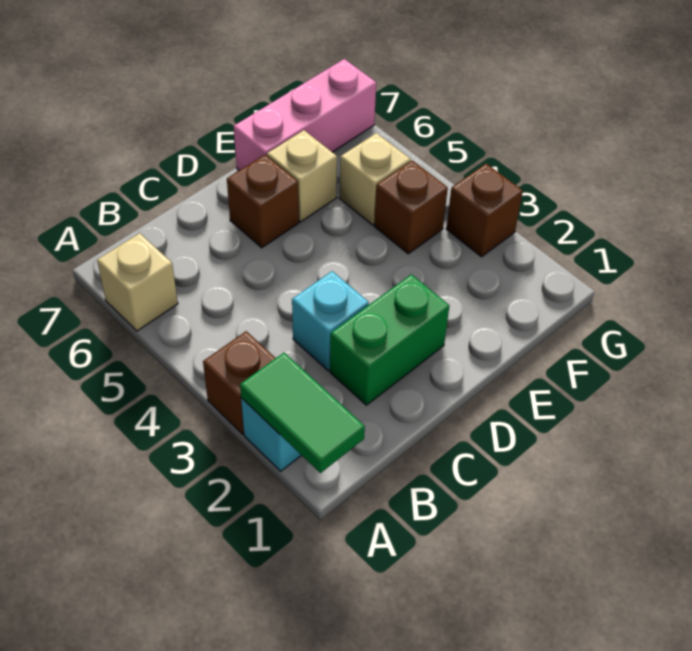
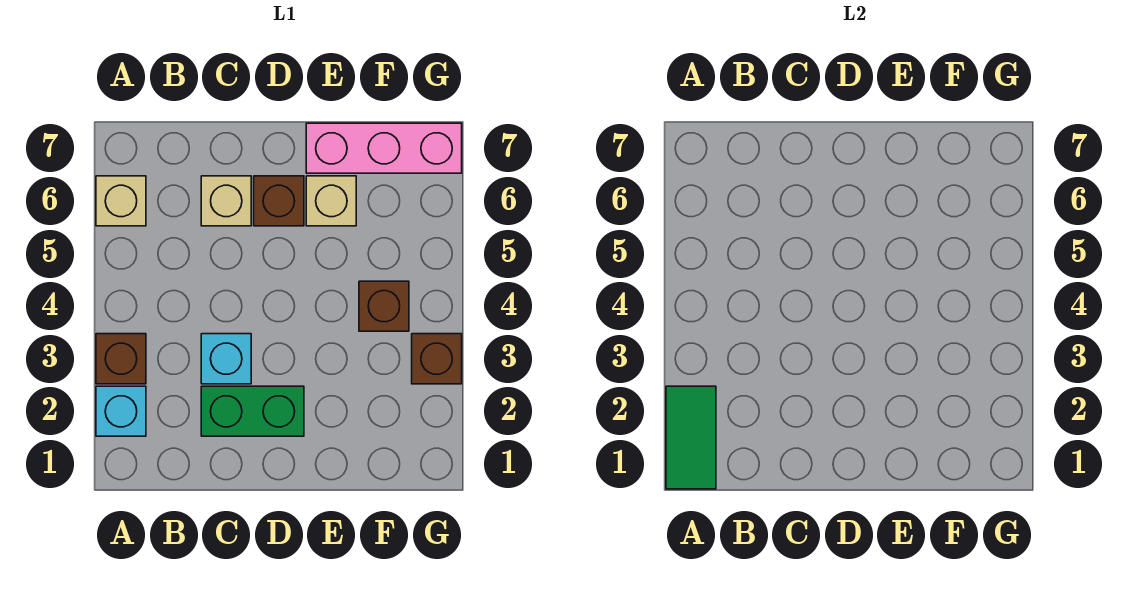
tan brick F5 level 1 -> tan brick C6 level 1

